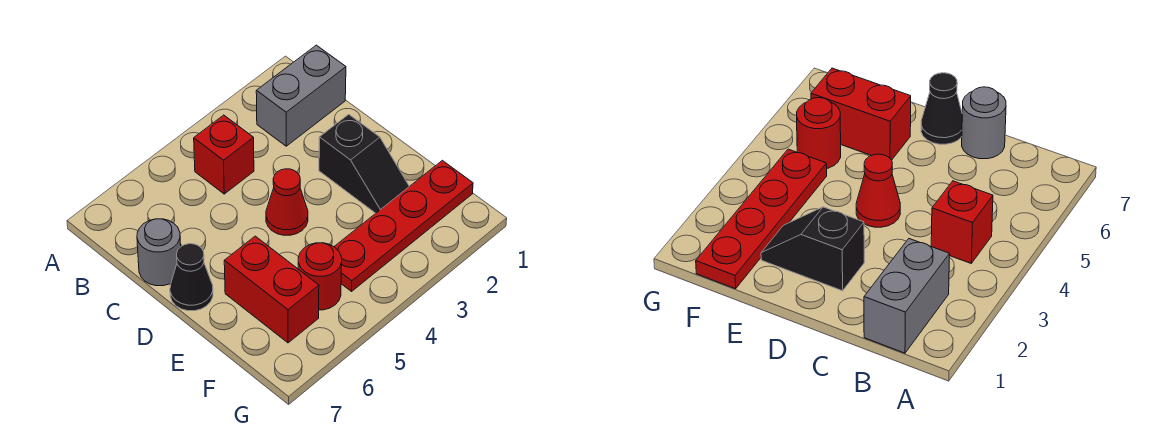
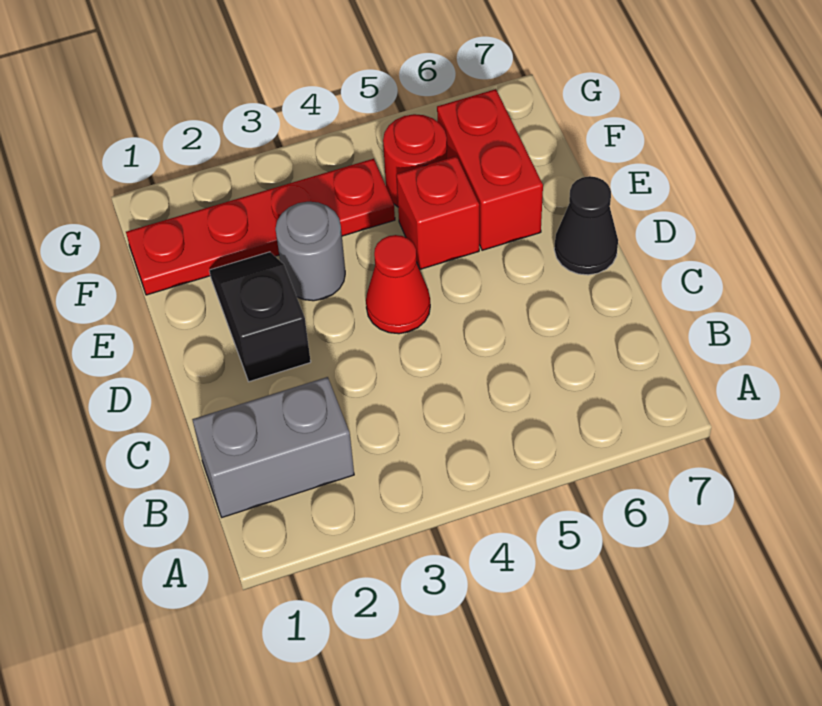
red brick B4 level 1 -> red brick E5 level 1
grey round brick C7 level 1 -> grey round brick E3 level 1

